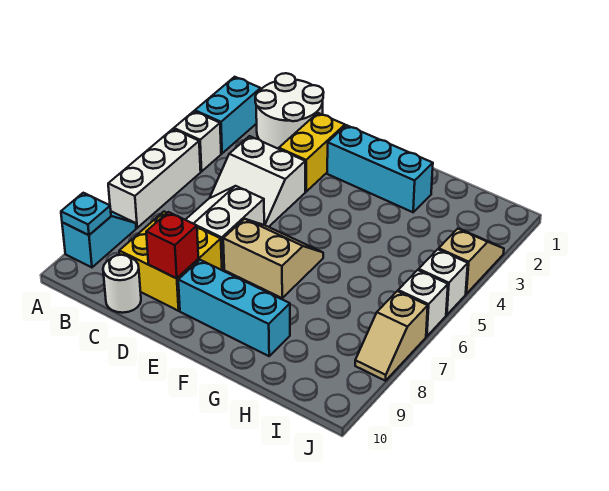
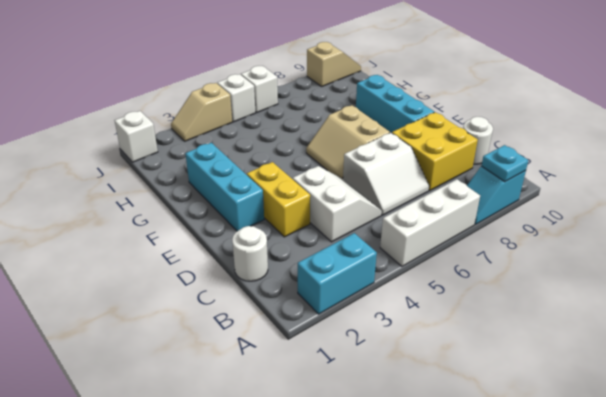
white brick A4 level 1 -> white brick J1 level 1
white round brick B1:C2 level 1 -> white round brick C1 level 1
yellow brick D2:D3 level 1 -> yellow brick D3:E3 level 1
red brick D9 level 2 -> none
tan slope J7:J8 level 1 top 7 -> tan slope J9:J10 level 1 top 9

